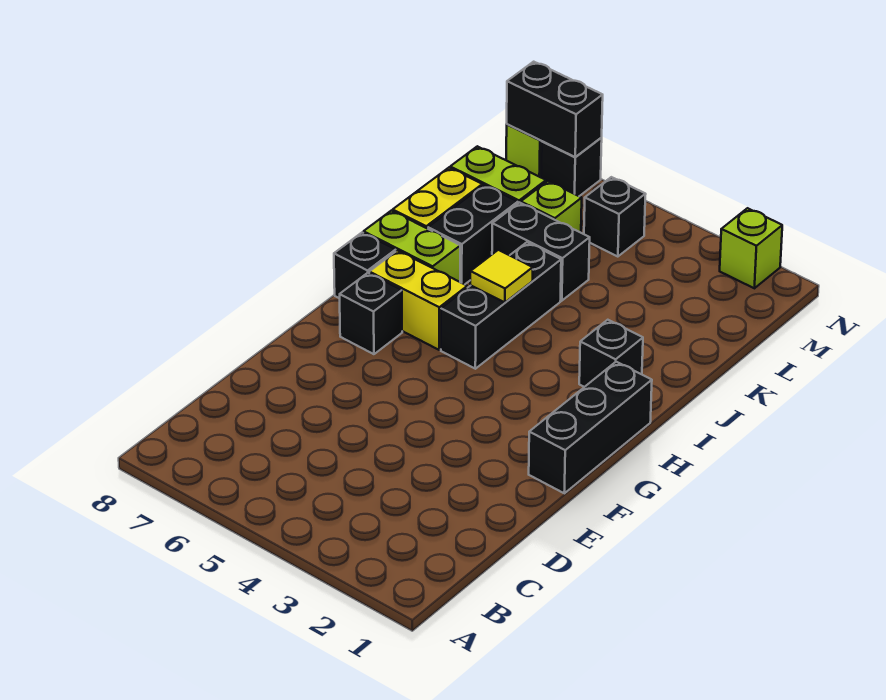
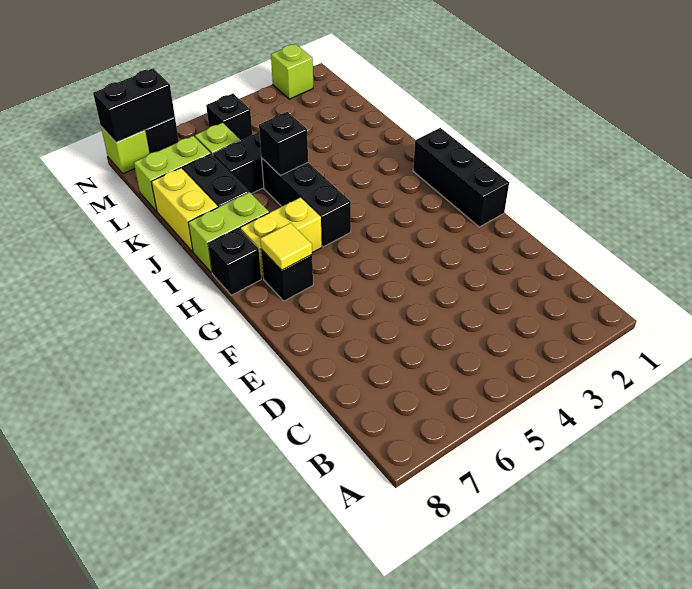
black brick I2 level 1 -> black brick J5 level 2
yellow tile I5 level 2 -> yellow tile G7 level 2

